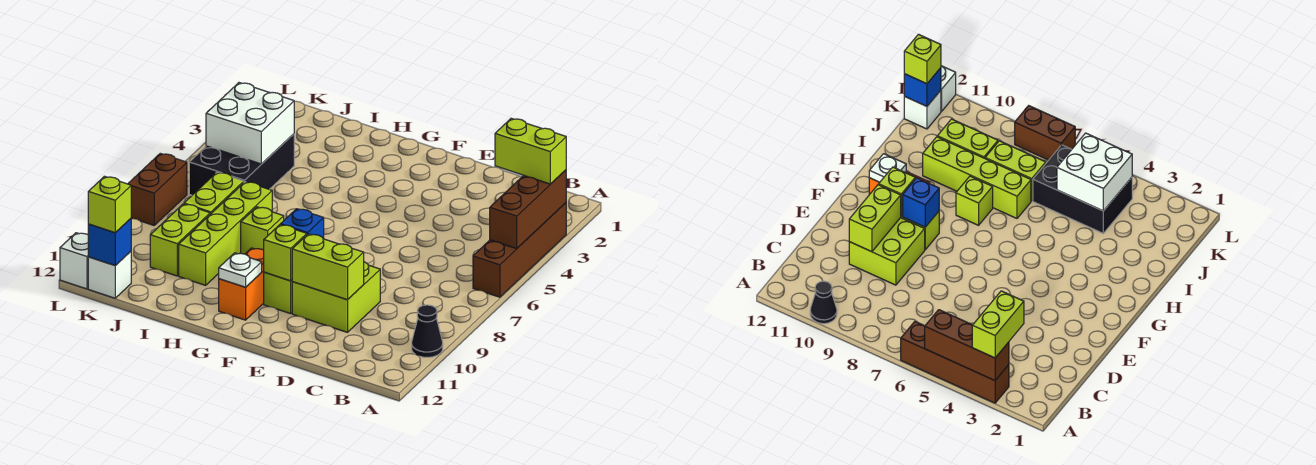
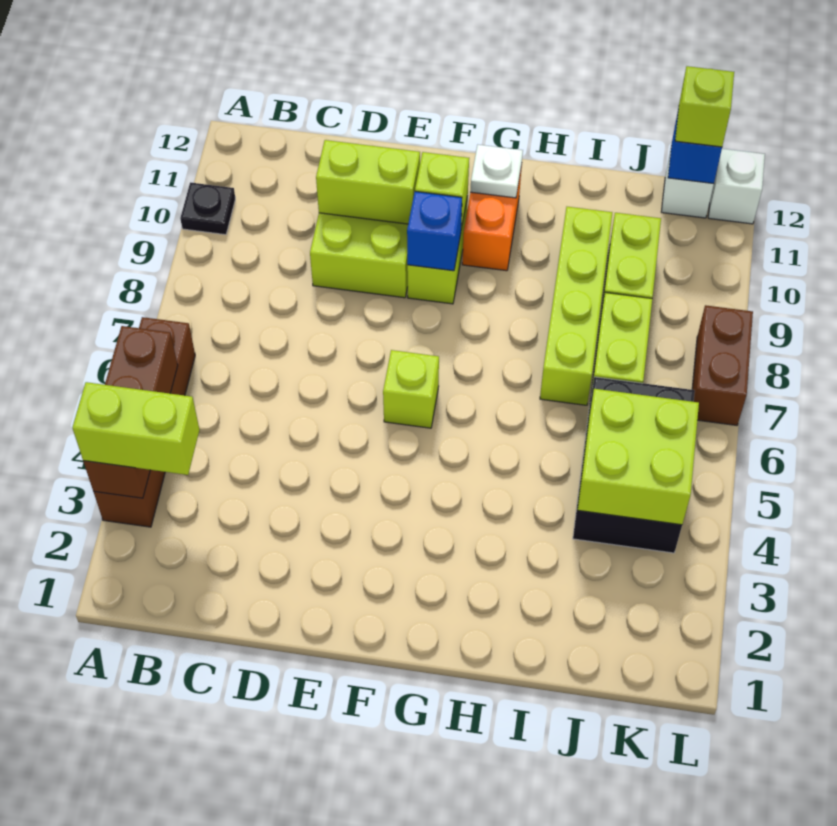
black cone A10 level 1 -> black plate A10 level 1
lime brick H8 level 1 -> lime brick F6 level 1
white brick J4:K5 level 2 -> lime brick J4:K5 level 2

